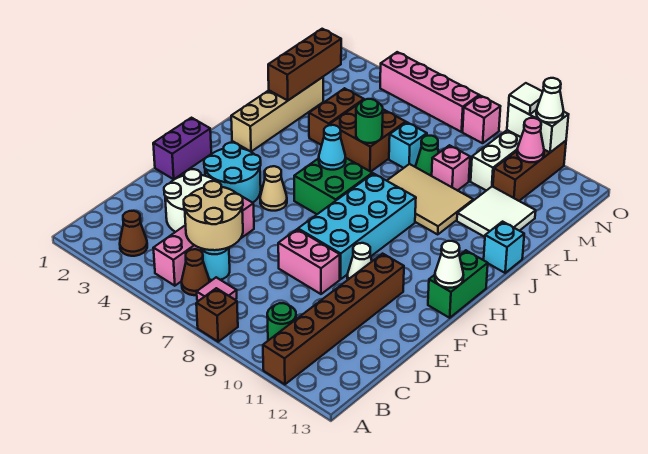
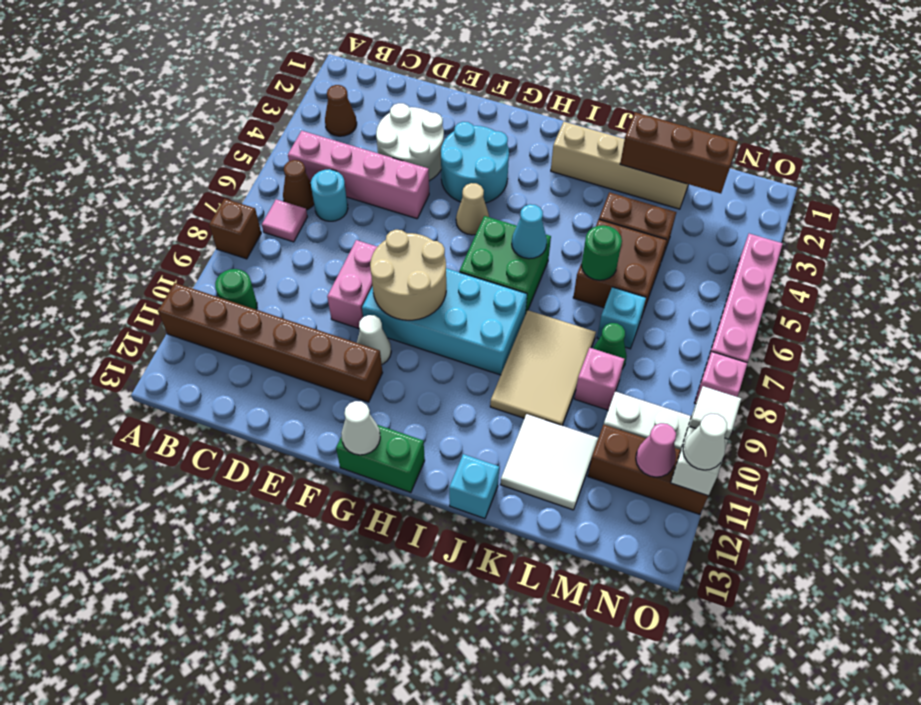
tan round brick C5:D6 level 2 -> tan round brick F8:G9 level 2
purple brick F1:G1 level 1 -> none

